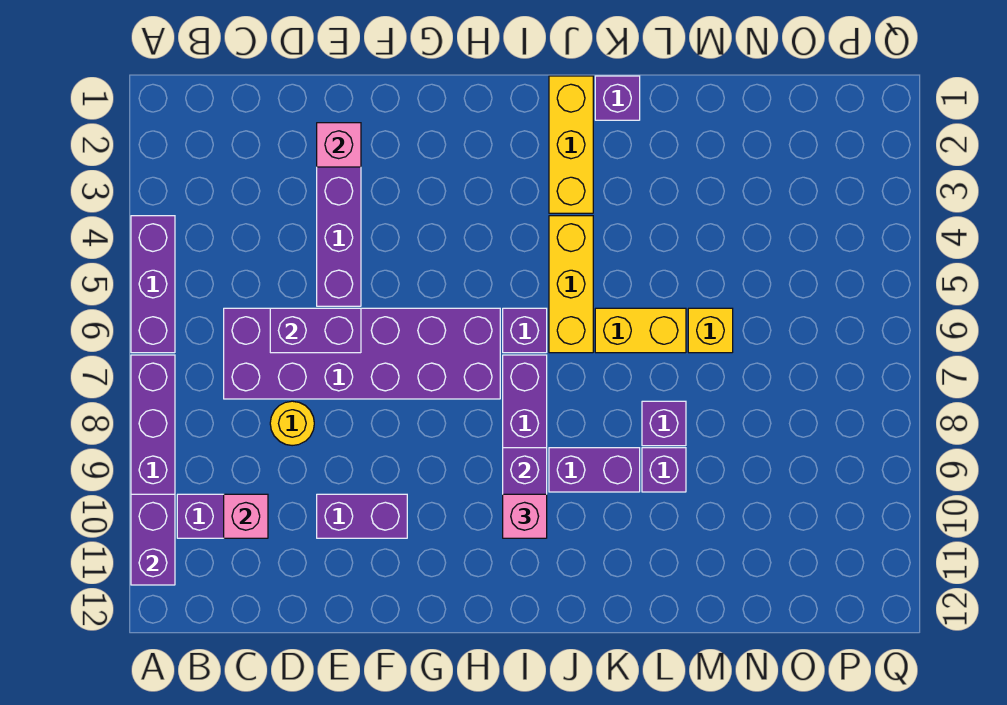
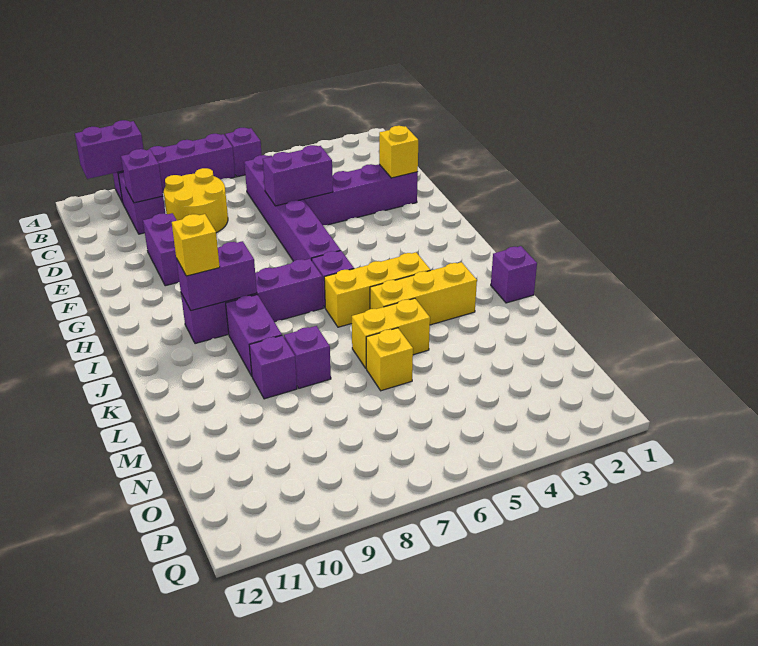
purple brick A4:A6 level 1 -> purple brick A6 level 1
purple brick C6:H7 level 1 -> purple brick C6:H6 level 1
pink brick C10 level 2 -> purple brick C10 level 2
purple brick D6:E6 level 2 -> purple brick E5:E6 level 2
yellow round brick D8 level 1 -> yellow round brick C8:D9 level 1
pink brick E2 level 2 -> yellow brick E2 level 2
pink brick I10 level 3 -> yellow brick I10 level 3
yellow brick J1:J3 level 1 -> yellow brick K3:K5 level 1
yellow brick K6:L6 level 1 -> yellow brick L5:L6 level 1

